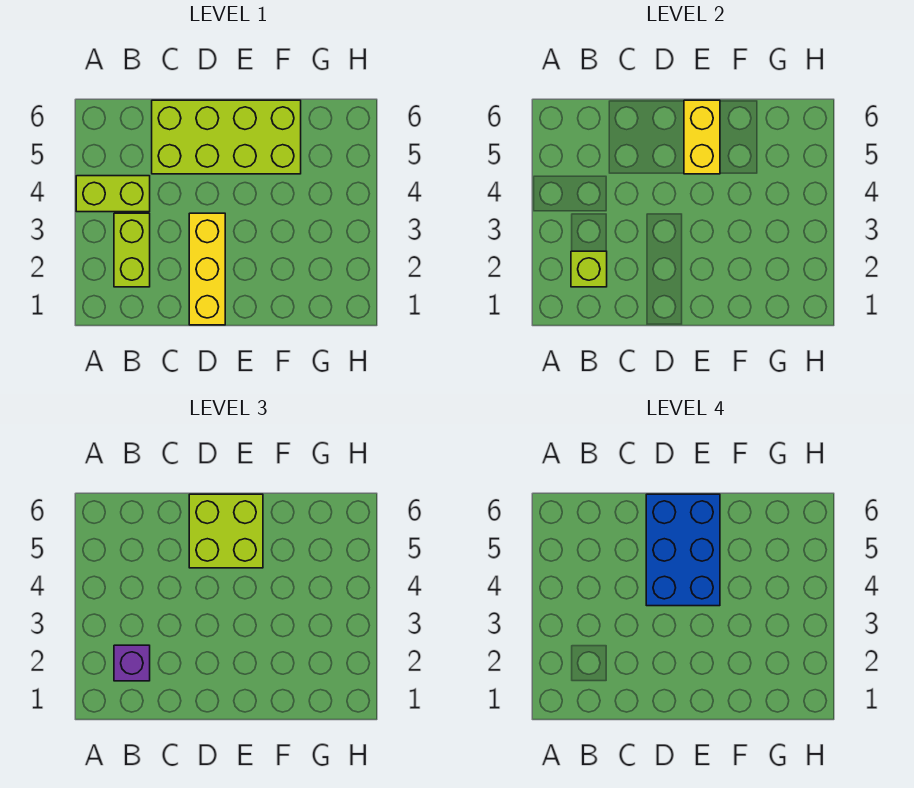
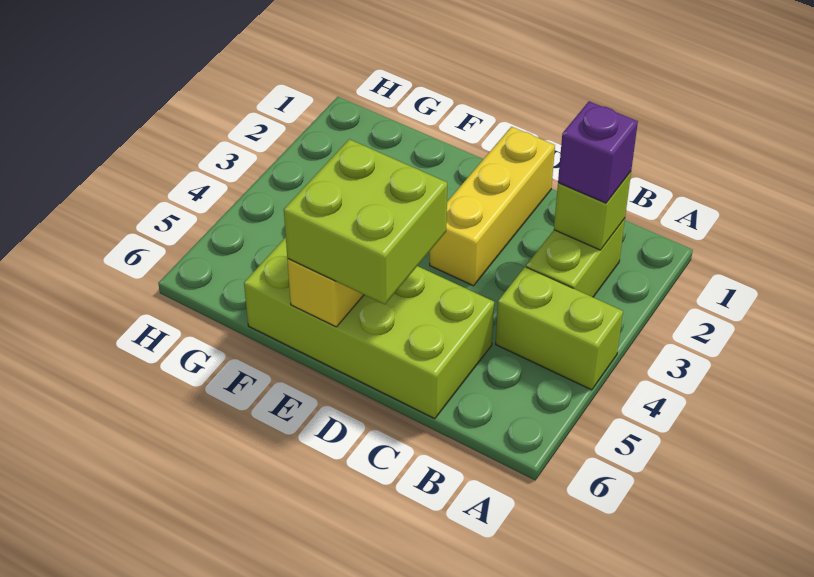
blue brick D4:E6 level 4 -> none

